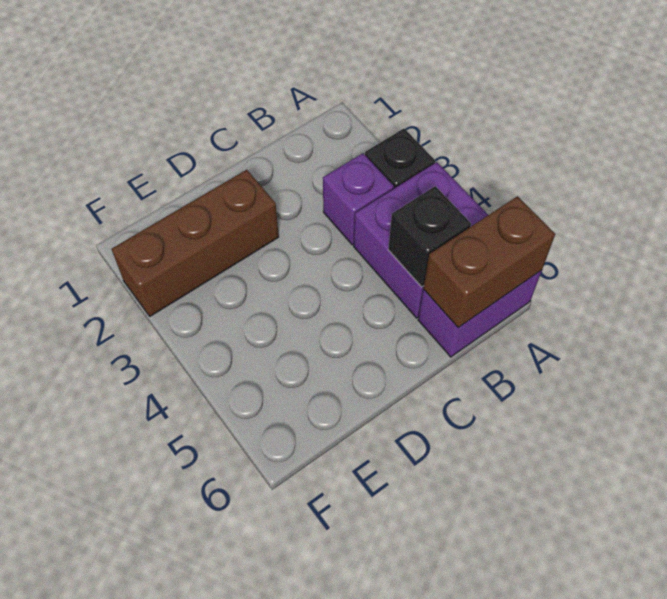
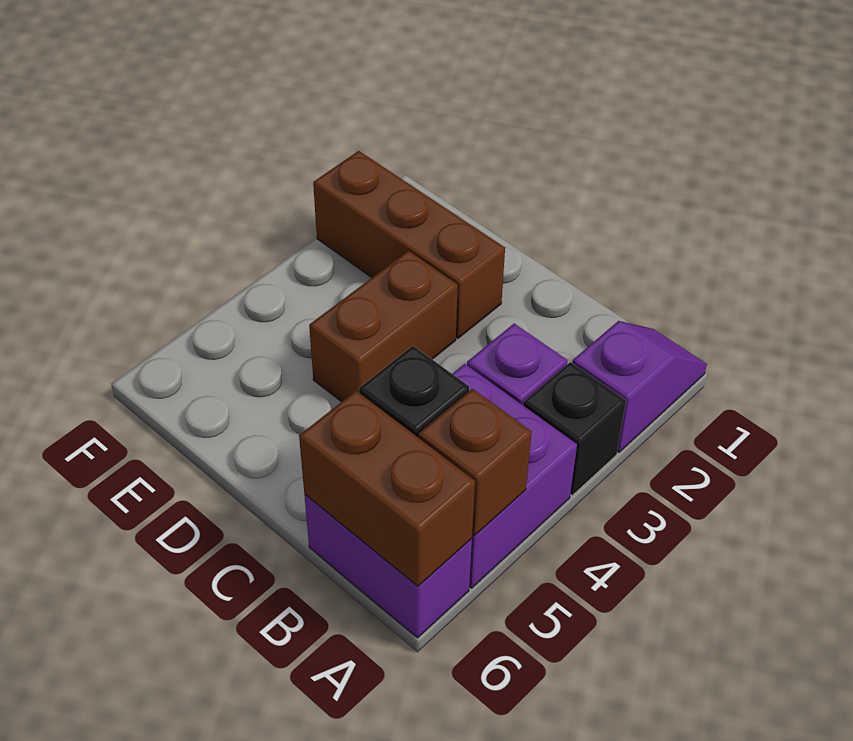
none -> purple slope A1:A2 level 1 top 2
none -> brown brick A5 level 2
none -> brown brick D3:D4 level 1

